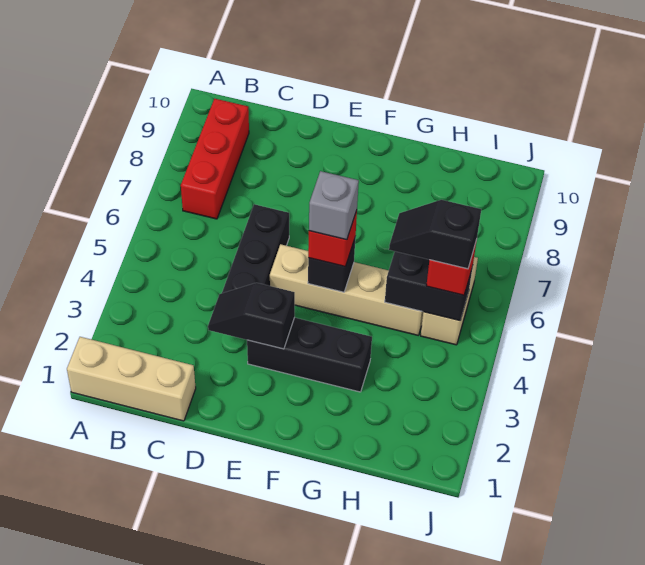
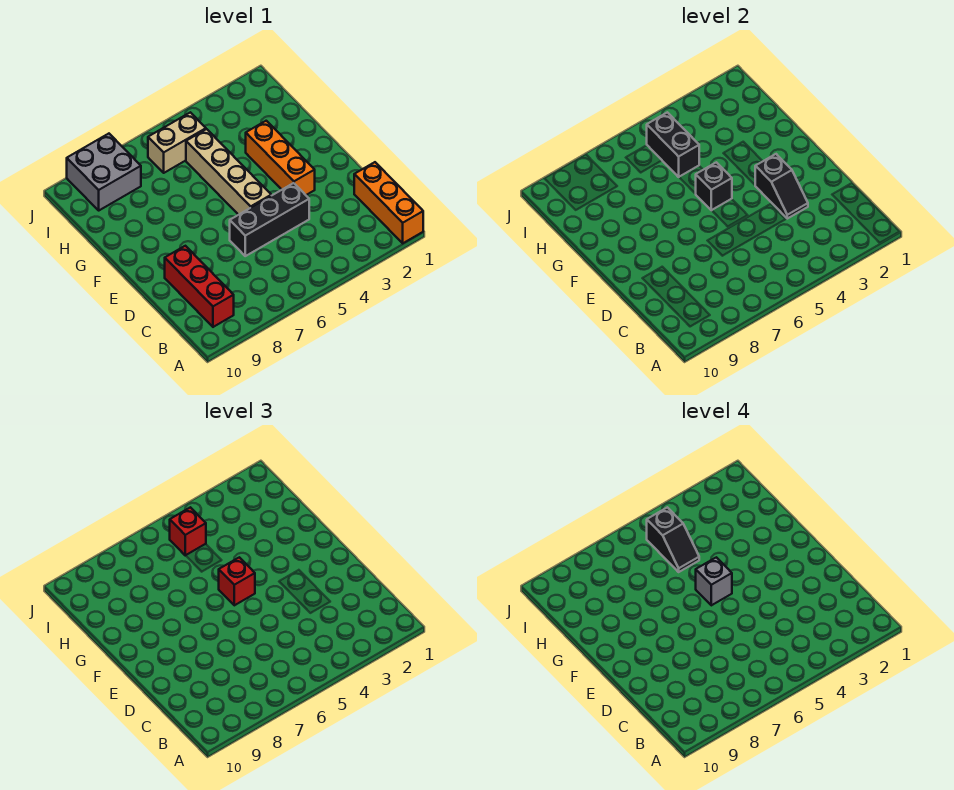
tan brick A1:C1 level 1 -> orange brick A1:C1 level 1
red brick B7:B9 level 1 -> red brick B9:D9 level 1
black brick E3:G3 level 1 -> orange brick E3:G3 level 1
none -> grey brick I8:J9 level 1

